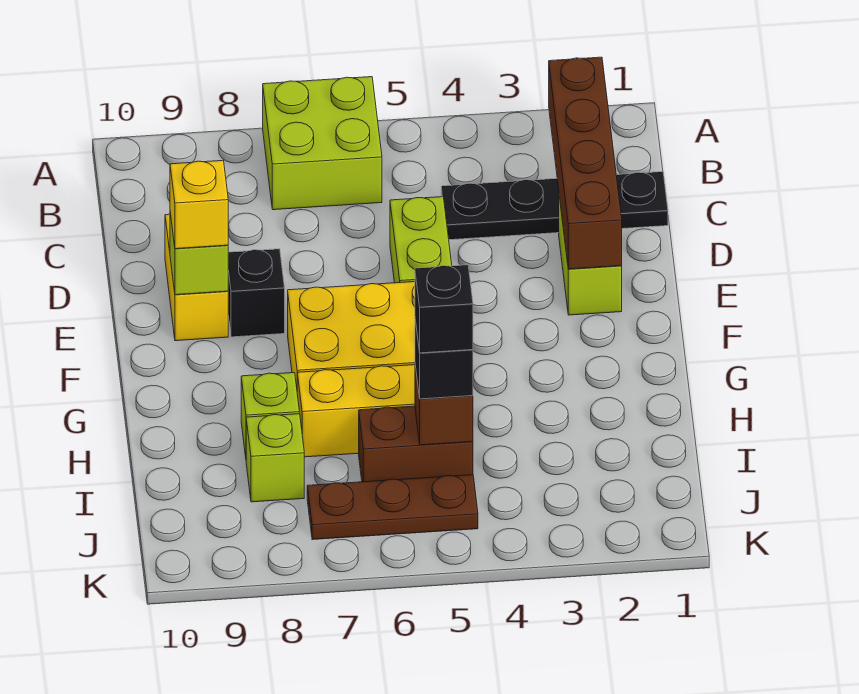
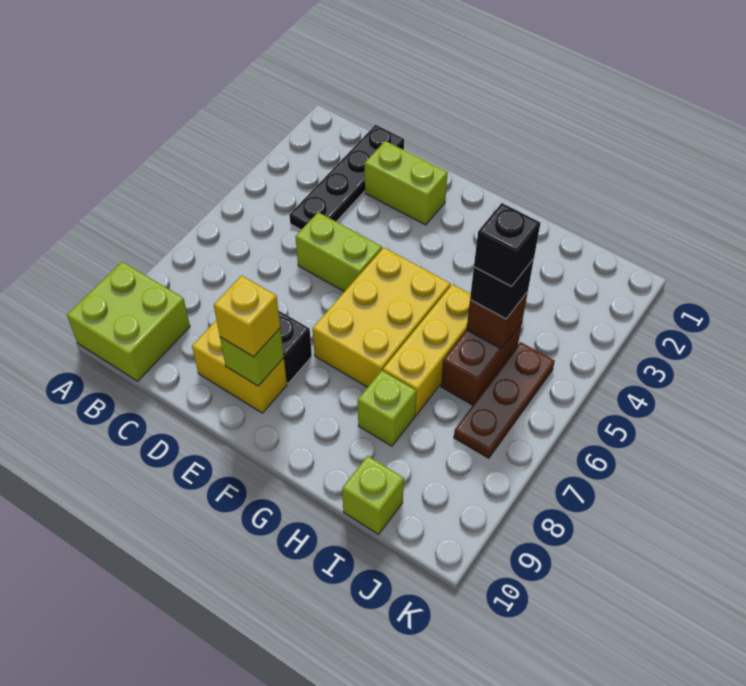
lime brick A6:B7 level 1 -> lime brick A9:B10 level 1
brown brick B2:E2 level 2 -> none
lime brick I8 level 1 -> lime brick I10 level 1

